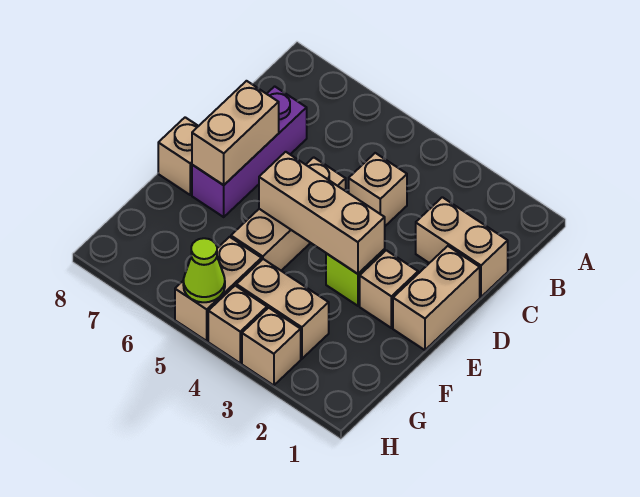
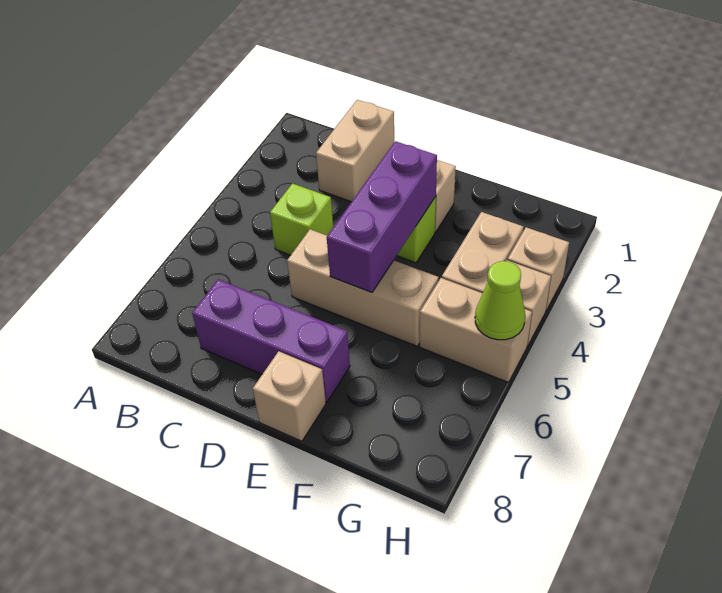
tan brick C4 level 1 -> lime brick C4 level 1
tan brick D1:E1 level 1 -> none
tan brick D7:E7 level 2 -> none
tan brick E3:E5 level 2 -> purple brick E3:E5 level 2

